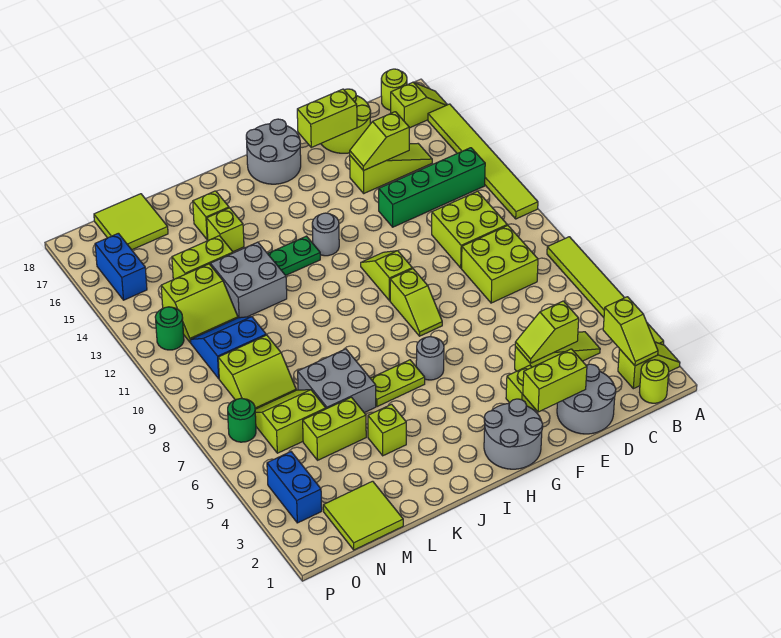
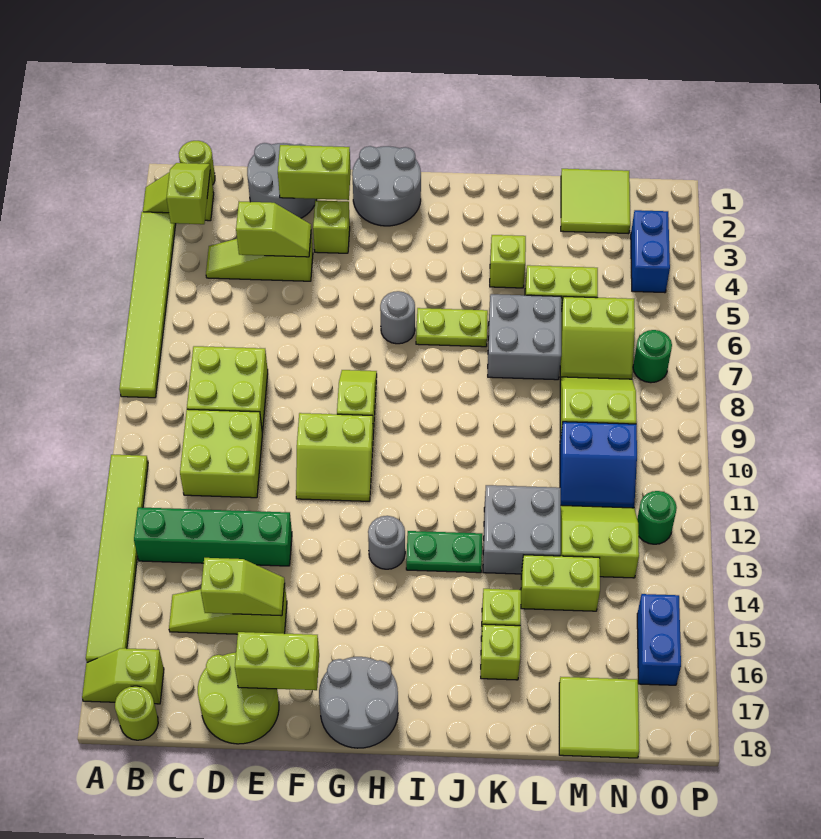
lime slope G10:G11 level 1 top 10 -> lime slope F10:G11 level 1 top 10

